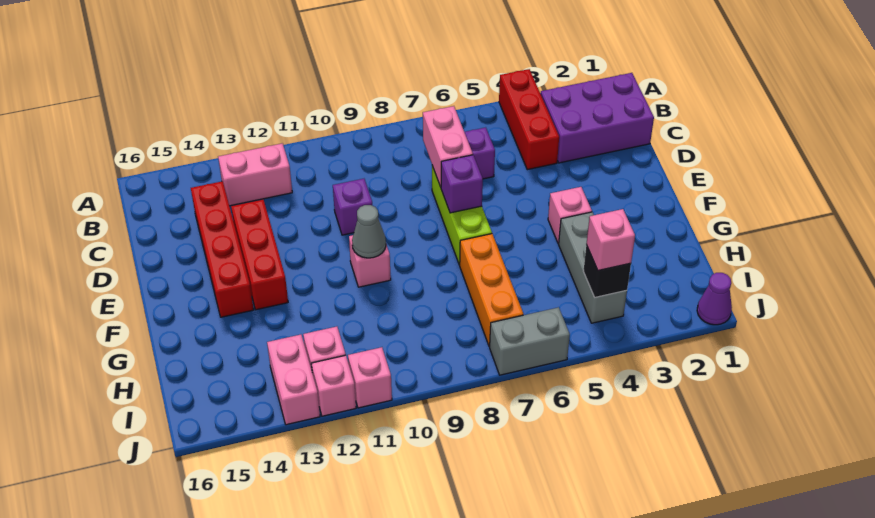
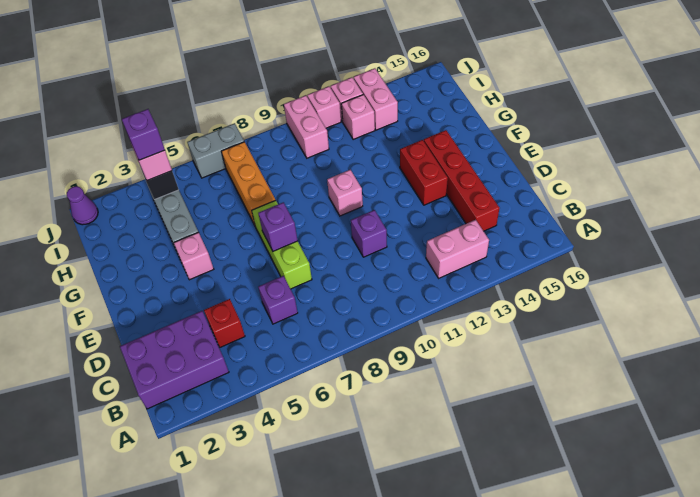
red brick A4:C4 level 1 -> red brick C4 level 1
pink brick C7:D7 level 2 -> pink brick I10:J10 level 1
red brick D13:F13 level 1 -> red brick E13:F13 level 1
grey cone F10 level 2 -> none
none -> purple brick I4 level 4

